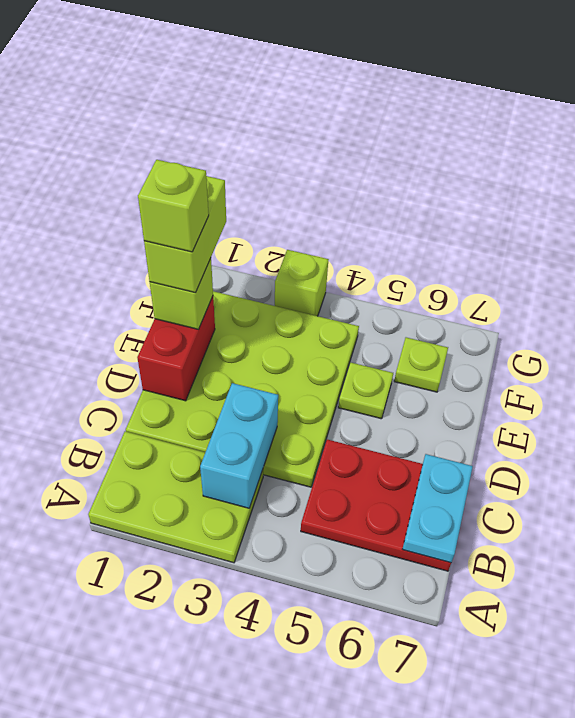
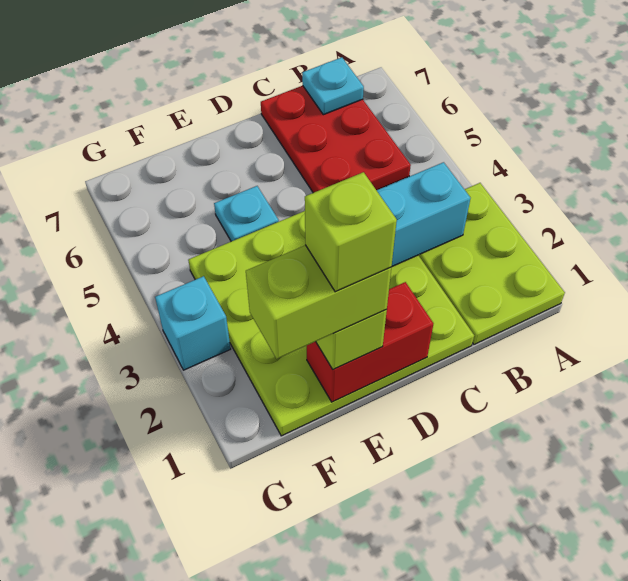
cyan plate B7:C7 level 2 -> cyan plate B7 level 2
lime plate E5 level 1 -> cyan plate E5 level 1
lime plate F6 level 1 -> none
lime brick G3 level 1 -> cyan brick G3 level 1

